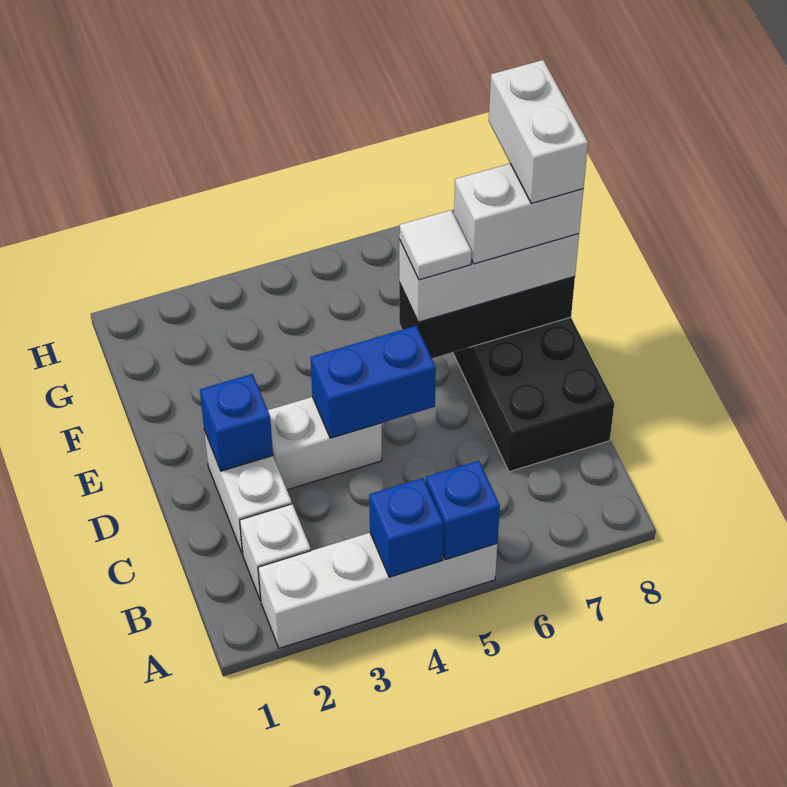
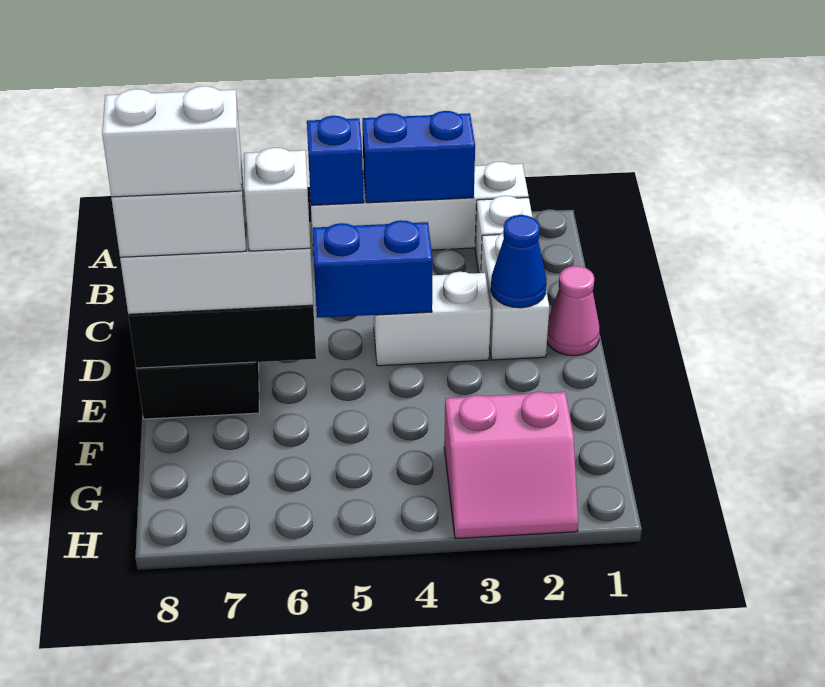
blue brick A4 level 2 -> blue brick A3:A4 level 2
none -> pink cone D1 level 1
blue brick D2 level 2 -> blue cone D2 level 2
white tile E6 level 4 -> white brick E6 level 4
white brick E8:F8 level 5 -> white brick E7:E8 level 5
none -> pink slope G2:H3 level 1 top G

